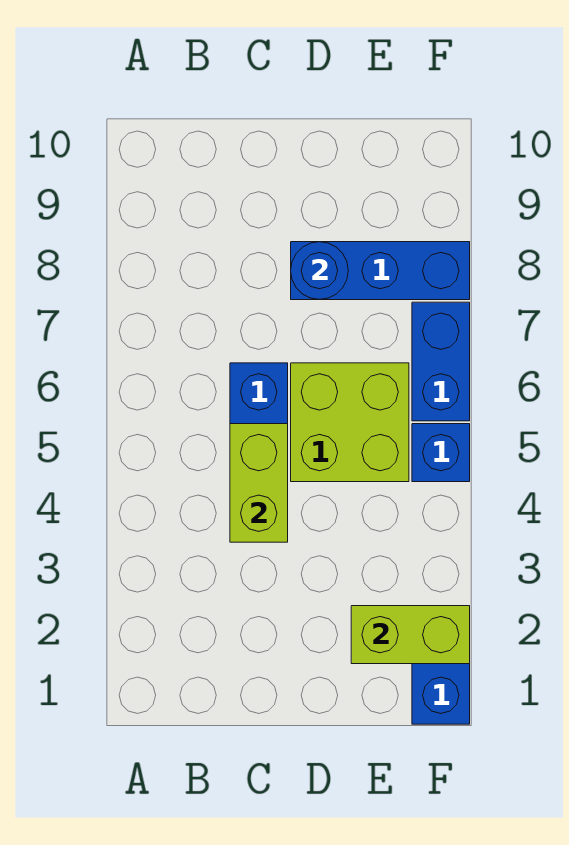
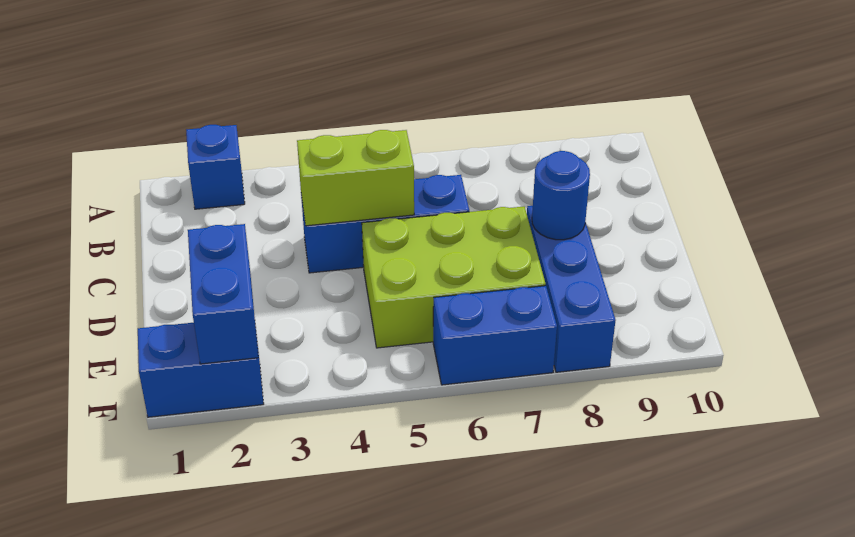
lime brick D5:E6 level 1 -> lime brick D5:E7 level 1
lime brick E2:F2 level 2 -> blue brick E2:F2 level 2
blue brick F5 level 1 -> blue brick A2 level 1

